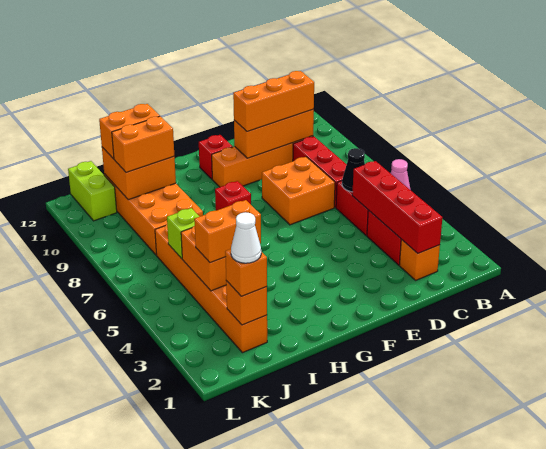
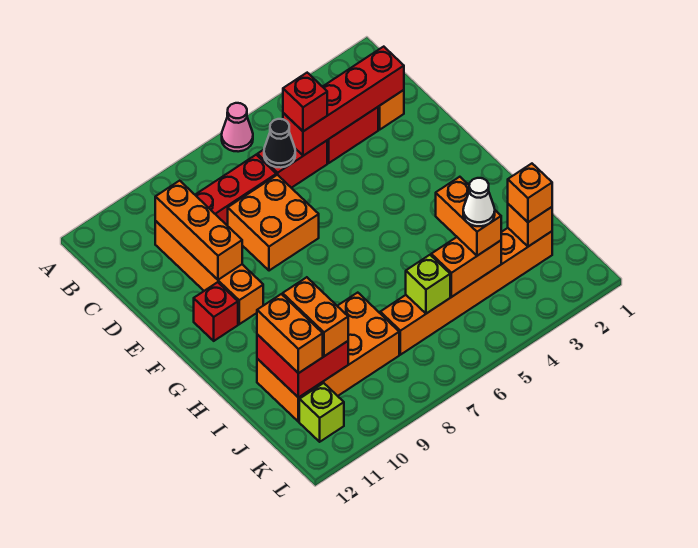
orange brick C10:E10 level 3 -> none
red brick G8 level 1 -> red brick C5 level 3
orange brick I10:J11 level 2 -> red brick I10:J11 level 2
white cone J2 level 4 -> white cone J4 level 4
lime brick K11:K12 level 1 -> lime brick K11 level 1

